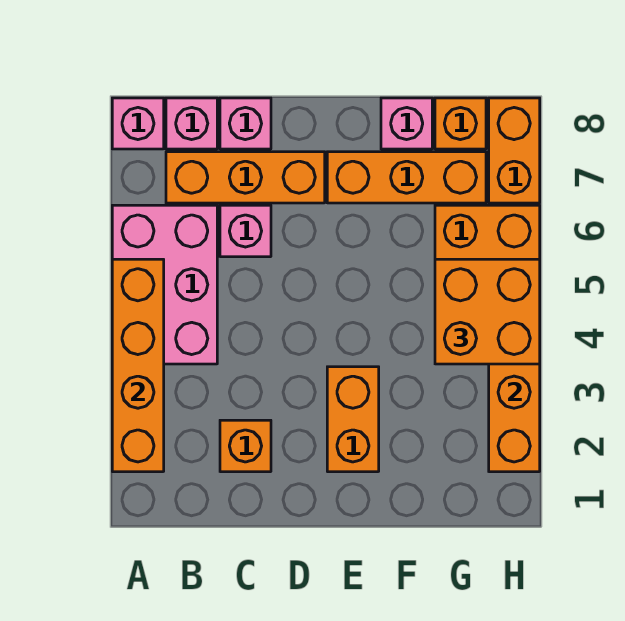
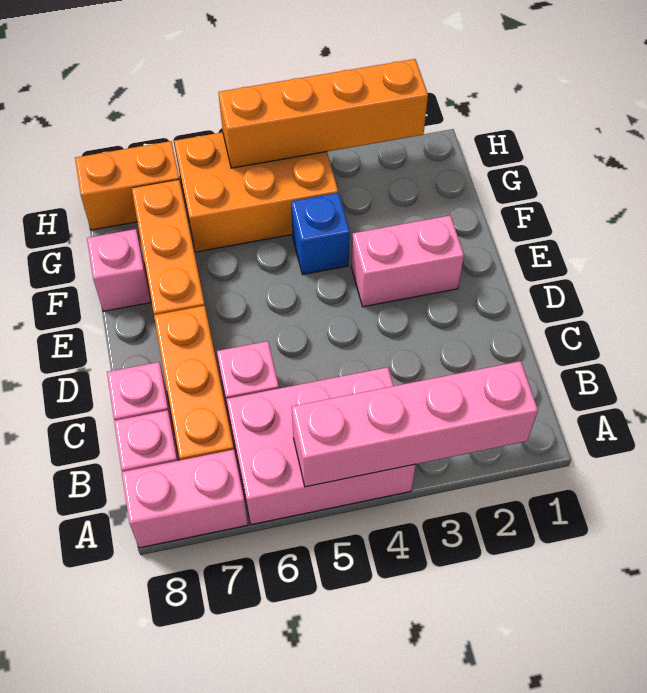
orange brick A2:A5 level 2 -> pink brick A2:A5 level 2
pink brick A8 level 1 -> pink brick A7:A8 level 1
orange brick C2 level 1 -> none
orange brick E2:E3 level 1 -> pink brick E2:E3 level 1
none -> blue brick F4 level 1
orange brick G4:H5 level 3 -> none
orange brick G8 level 1 -> none

